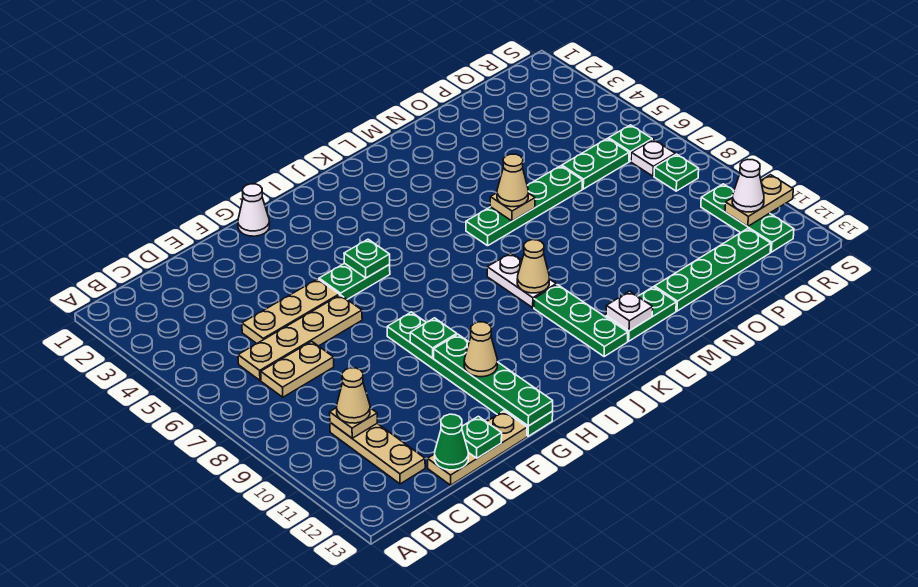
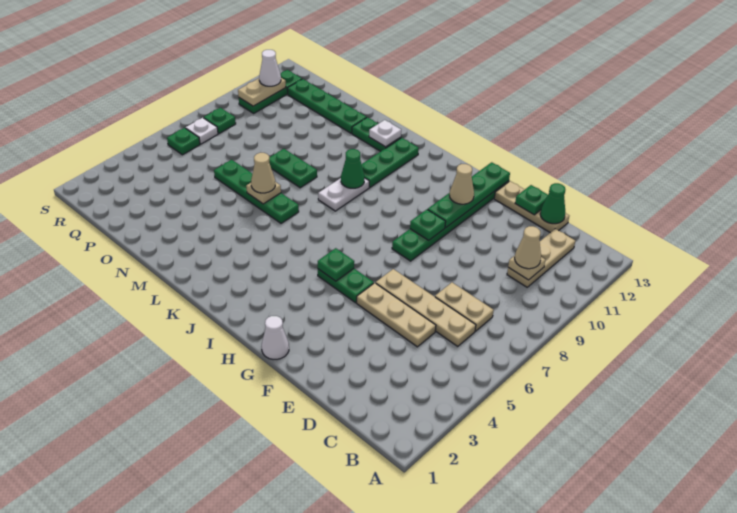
tan cone K9 level 2 -> green cone K9 level 2
green plate P6:Q6 level 1 -> green plate M8:N8 level 1
tan plate R11:S11 level 2 -> tan plate R10:R11 level 2

